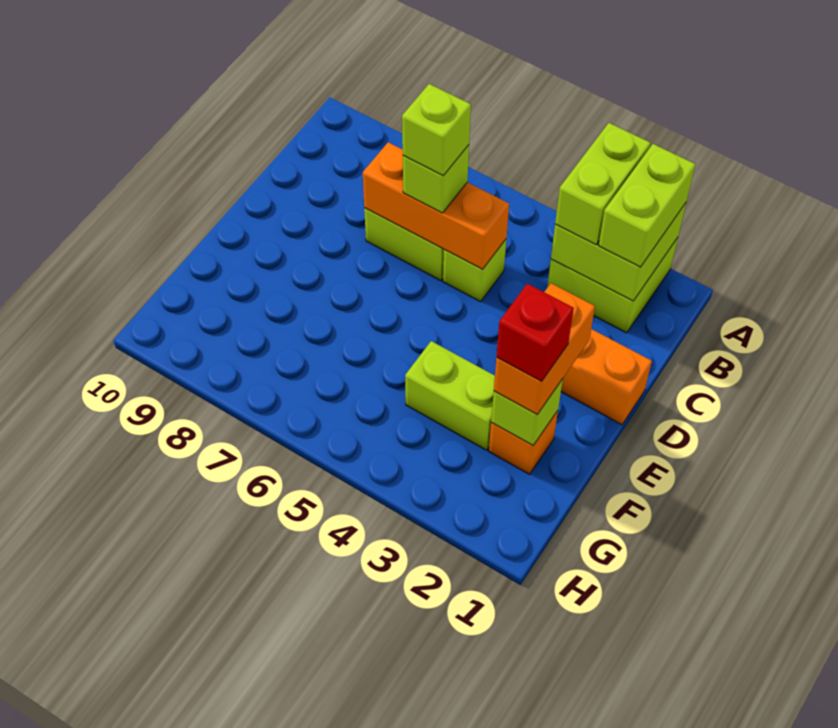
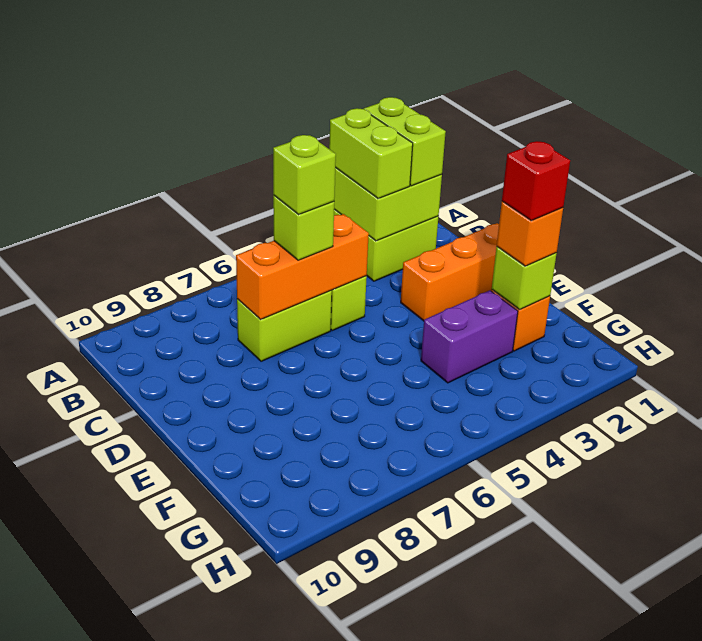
orange brick E2:F2 level 3 -> orange brick F2 level 3
lime brick F3:F4 level 1 -> purple brick F3:F4 level 1

